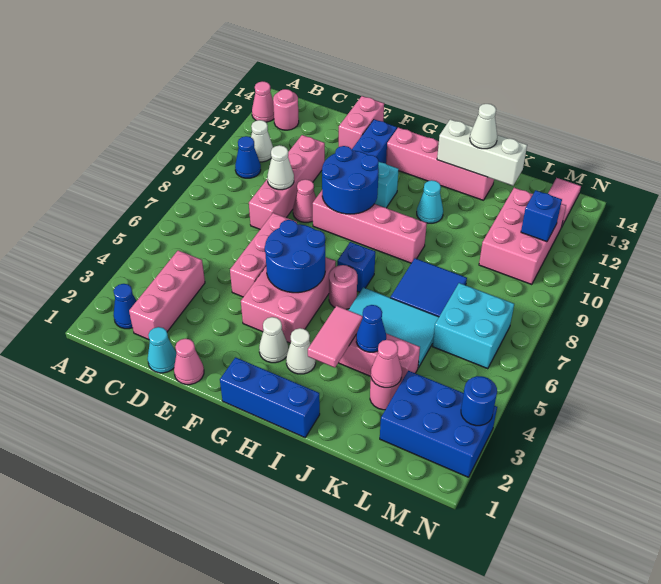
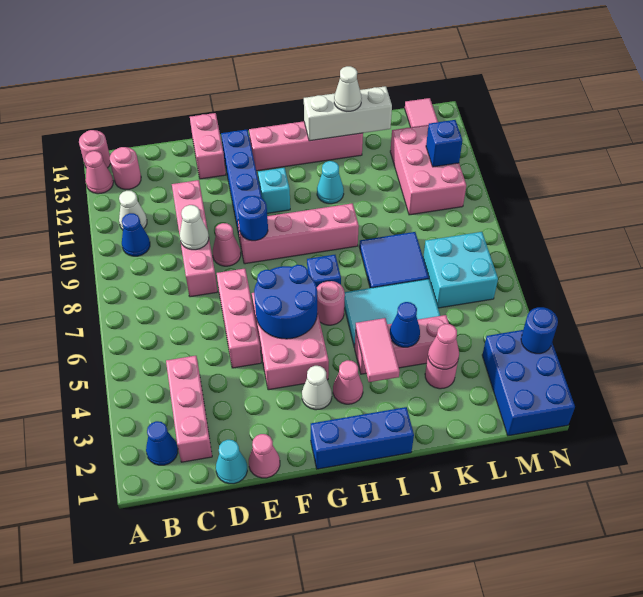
none -> pink round brick A14 level 1
blue round brick F9:G10 level 2 -> blue round brick F9 level 2
white cone H3 level 1 -> pink cone H3 level 1
blue brick L2:N3 level 1 -> blue brick M1:N3 level 1

